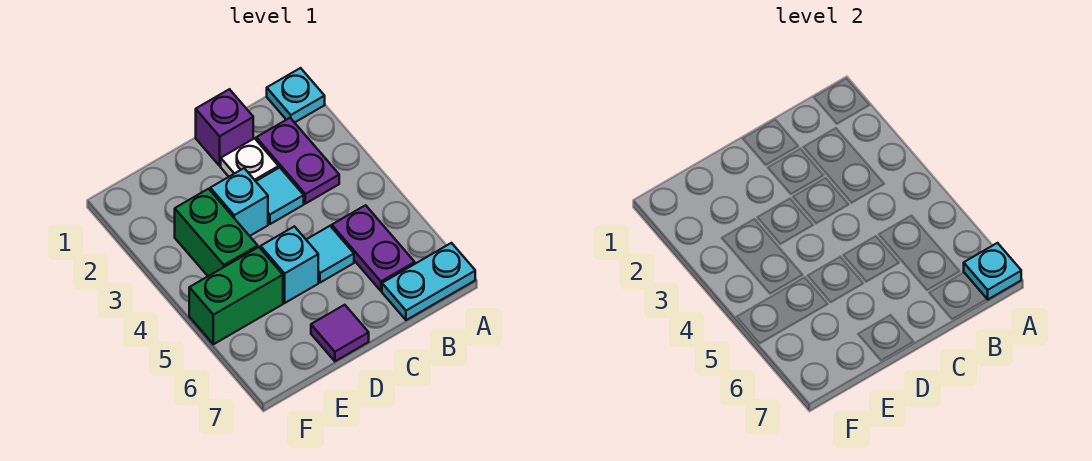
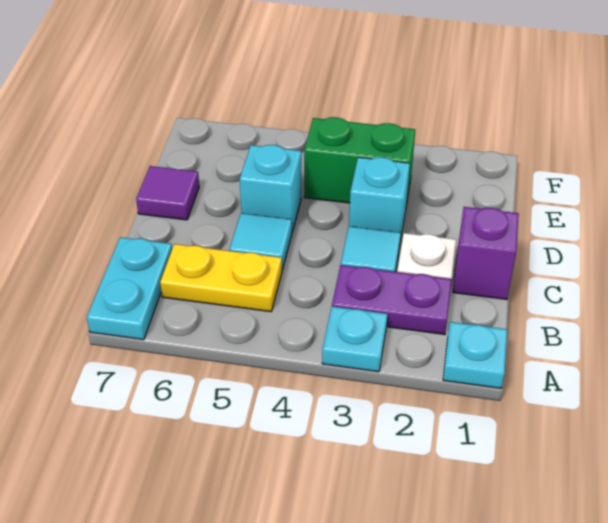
cyan plate A7 level 2 -> cyan plate A3 level 1
purple plate B5:B6 level 1 -> yellow plate B5:B6 level 1
green brick E5:F5 level 1 -> none

